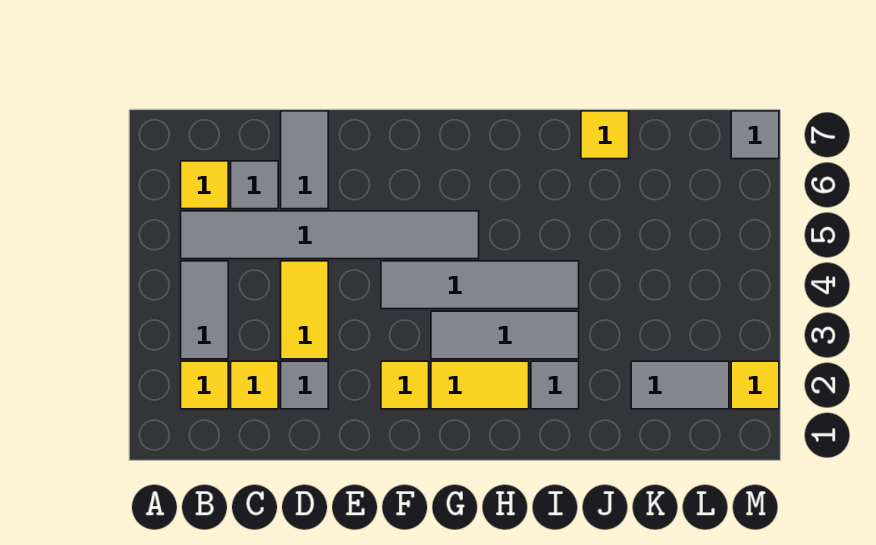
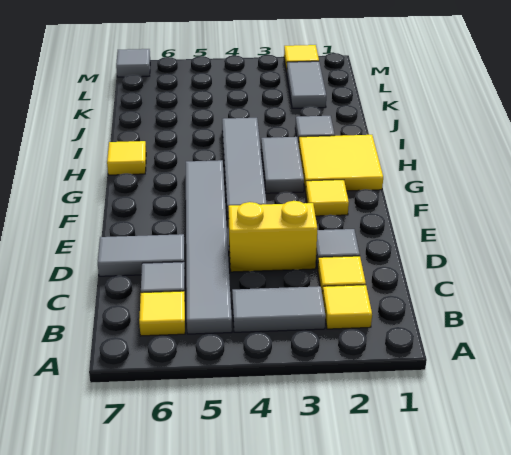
yellow tile D3:D4 level 1 -> yellow brick D3:D4 level 1
yellow tile G2:H2 level 1 -> yellow tile G1:H2 level 1
grey tile G3:I3 level 1 -> grey tile G3:H3 level 1
yellow tile J7 level 1 -> yellow tile H7 level 1

